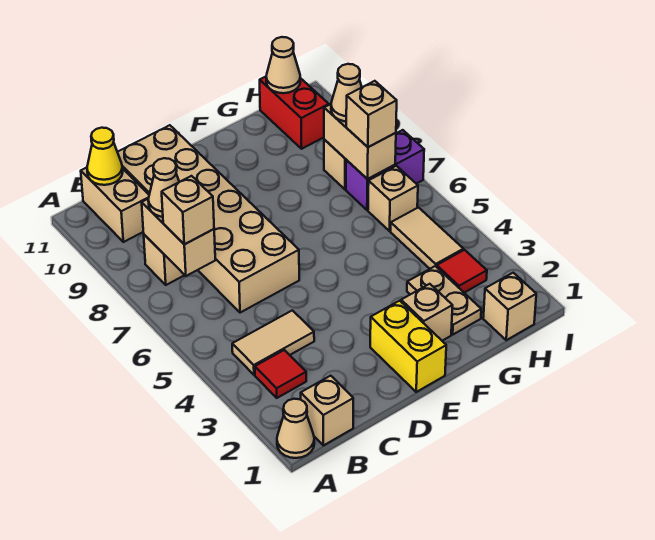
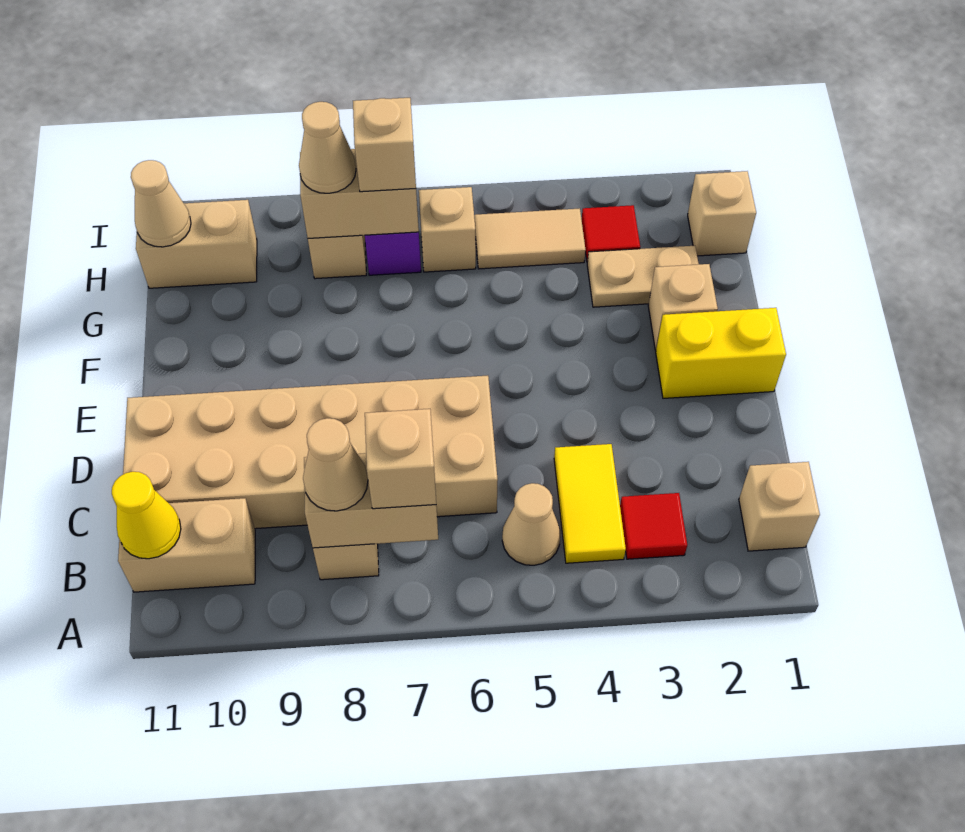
tan cone A1 level 1 -> tan cone B5 level 1
tan tile B4:C4 level 1 -> yellow tile B4:C4 level 1
red brick H10:H11 level 1 -> tan brick H10:H11 level 1

